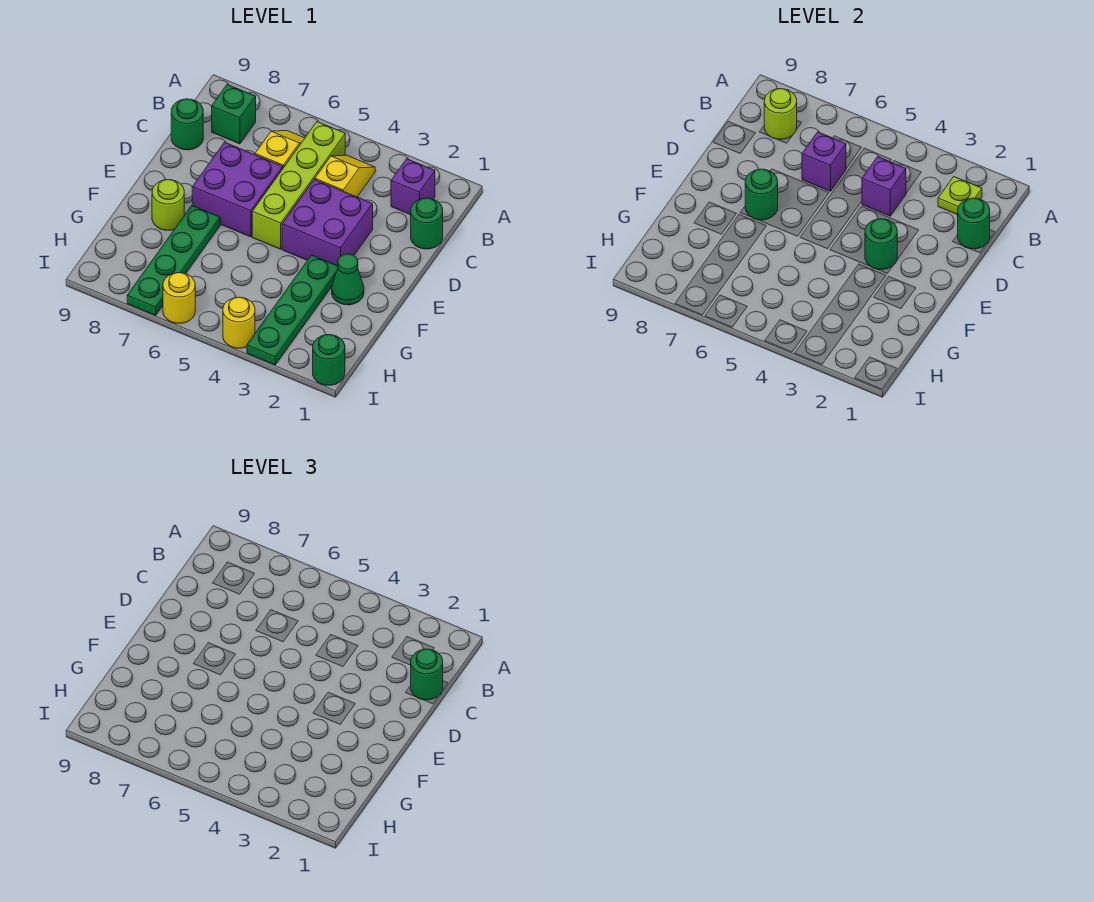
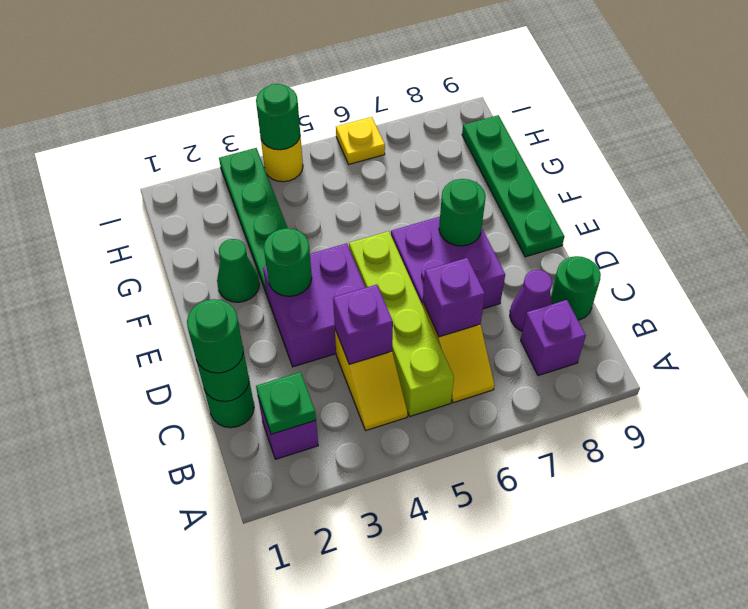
lime plate B2 level 2 -> green plate B2 level 2
green brick B8 level 1 -> purple brick B8 level 1
lime round brick B8 level 2 -> none
none -> purple cone C8 level 1
green plate F7:I7 level 1 -> green plate E9:H9 level 1
lime round brick F8 level 1 -> none
green round brick I1 level 1 -> green round brick I4 level 2
yellow round brick I6 level 1 -> yellow plate I6 level 1

